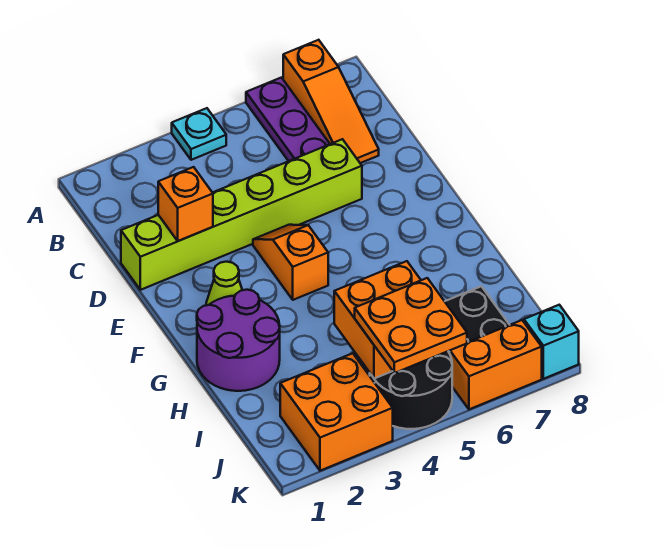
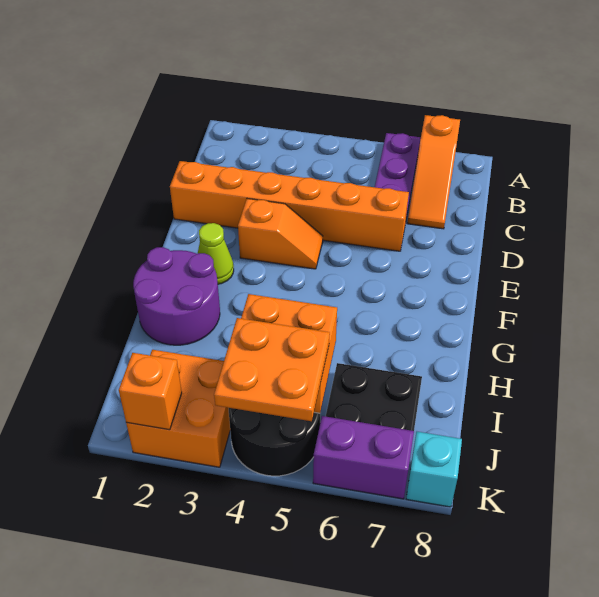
cyan plate A4 level 1 -> none
lime brick D1:D6 level 1 -> orange brick D1:D6 level 1
orange brick D2 level 2 -> orange brick K2 level 2
orange slope E4:F4 level 1 top F -> orange slope E3:E4 level 1 top 3
orange brick K6:K7 level 1 -> purple brick K6:K7 level 1

